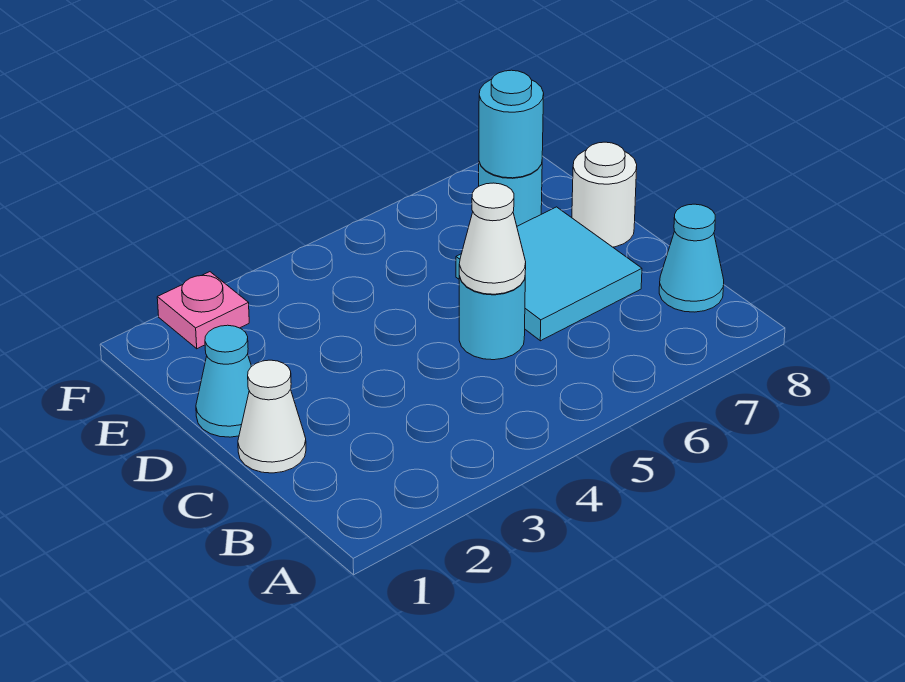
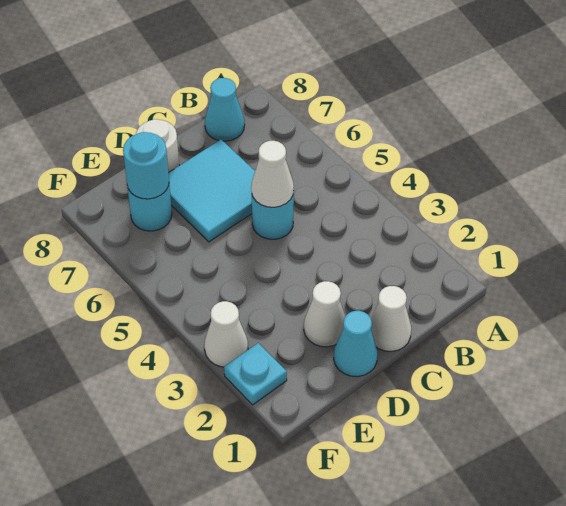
none -> white cone D2 level 1
pink plate F2 level 1 -> cyan plate F2 level 1
none -> white cone F3 level 1

